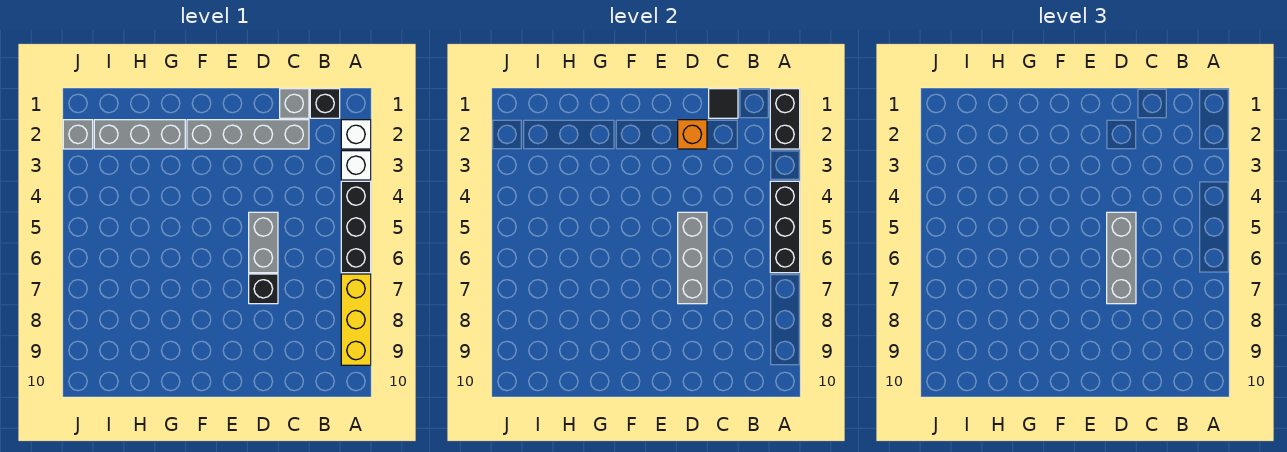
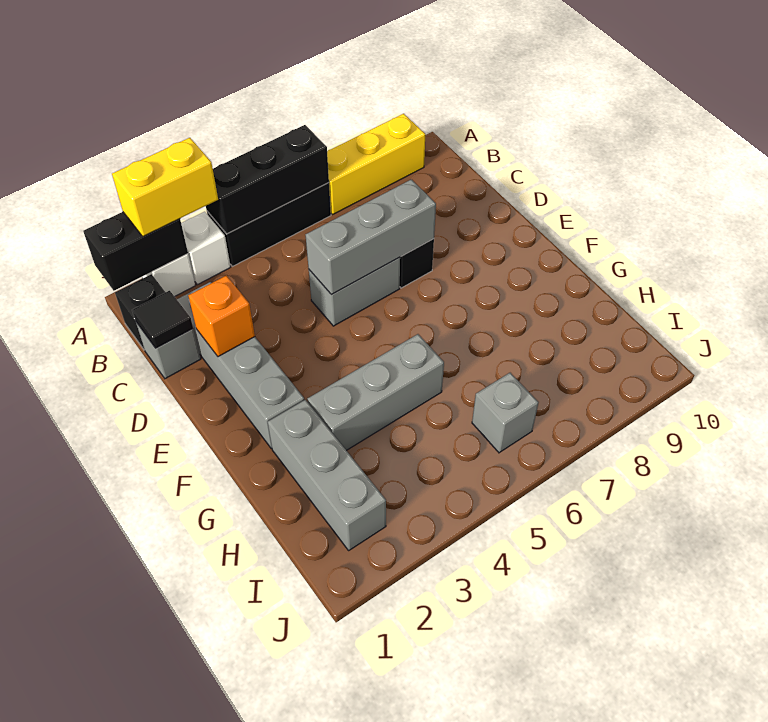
none -> yellow brick A2:A3 level 3
grey brick D5:D7 level 3 -> grey brick G3:G5 level 1
grey brick J2 level 1 -> grey brick I6 level 1

